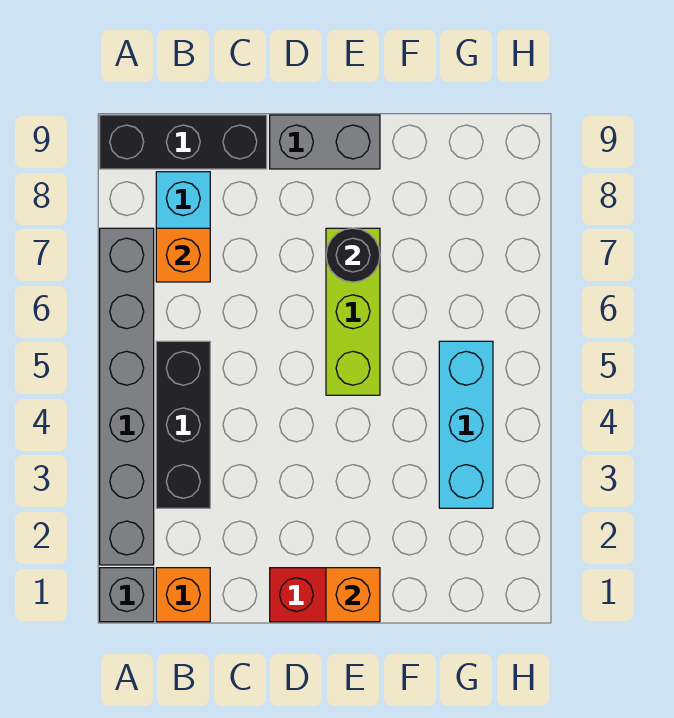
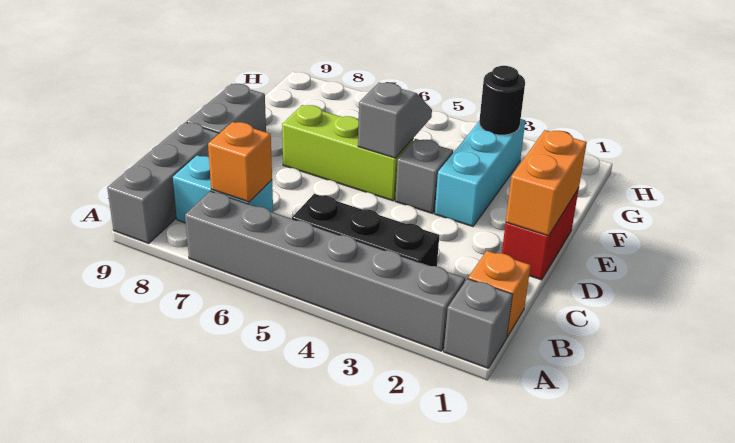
black brick A9:C9 level 1 -> grey brick A9:C9 level 1
orange brick E1 level 2 -> orange brick D1:E1 level 2
none -> grey brick E4 level 1
none -> grey slope E5:F5 level 2 top E
black round brick E7 level 2 -> black round brick G3 level 2
cyan brick G3:G5 level 1 -> cyan brick E3:G3 level 1

